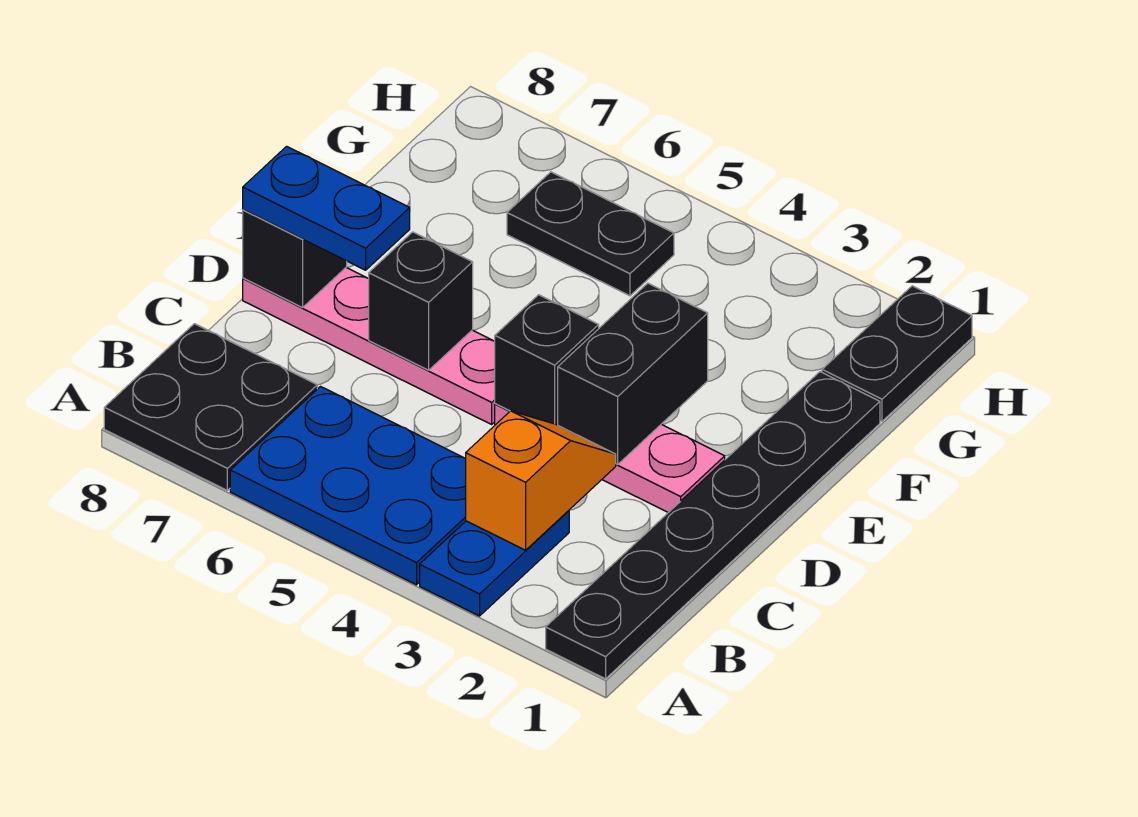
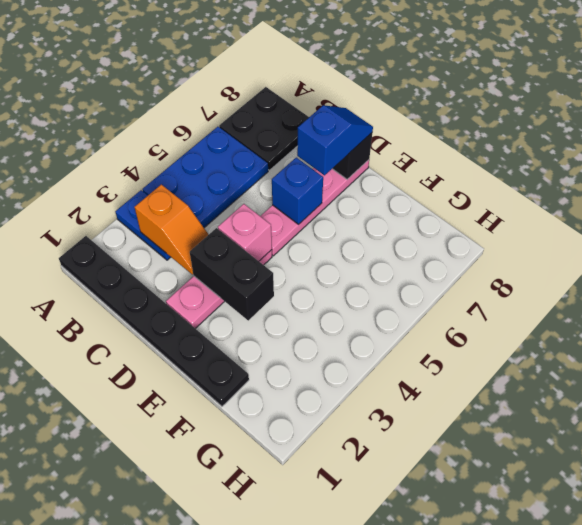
black brick D4 level 2 -> pink brick D4 level 2
black brick D6 level 2 -> blue brick D6 level 2
blue plate D7:D8 level 3 -> blue slope D7:D8 level 3 top 7
black plate G1:H1 level 1 -> none
black plate G5:G6 level 1 -> none

